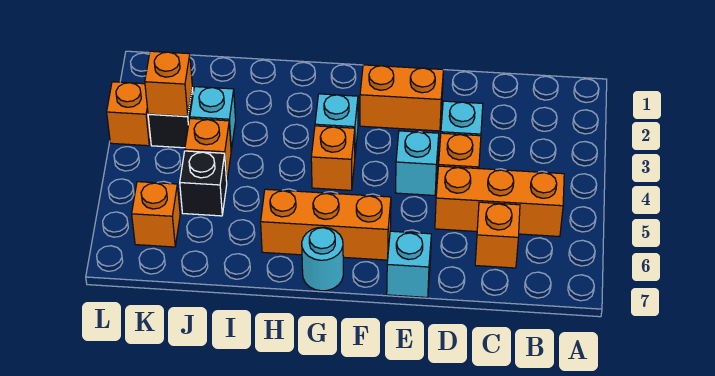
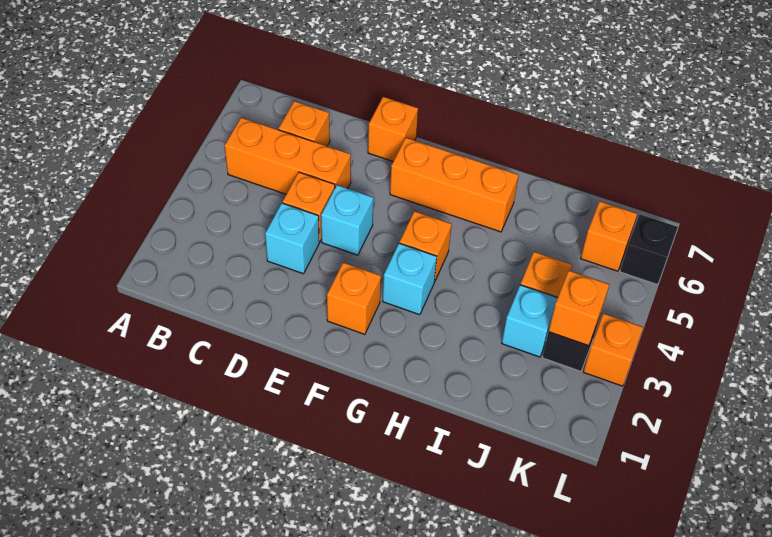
orange brick E2:F2 level 1 -> orange brick F2 level 1
cyan brick E7 level 1 -> orange brick E7 level 1
cyan round brick G7 level 1 -> none
black brick J5 level 1 -> black brick L6 level 1

